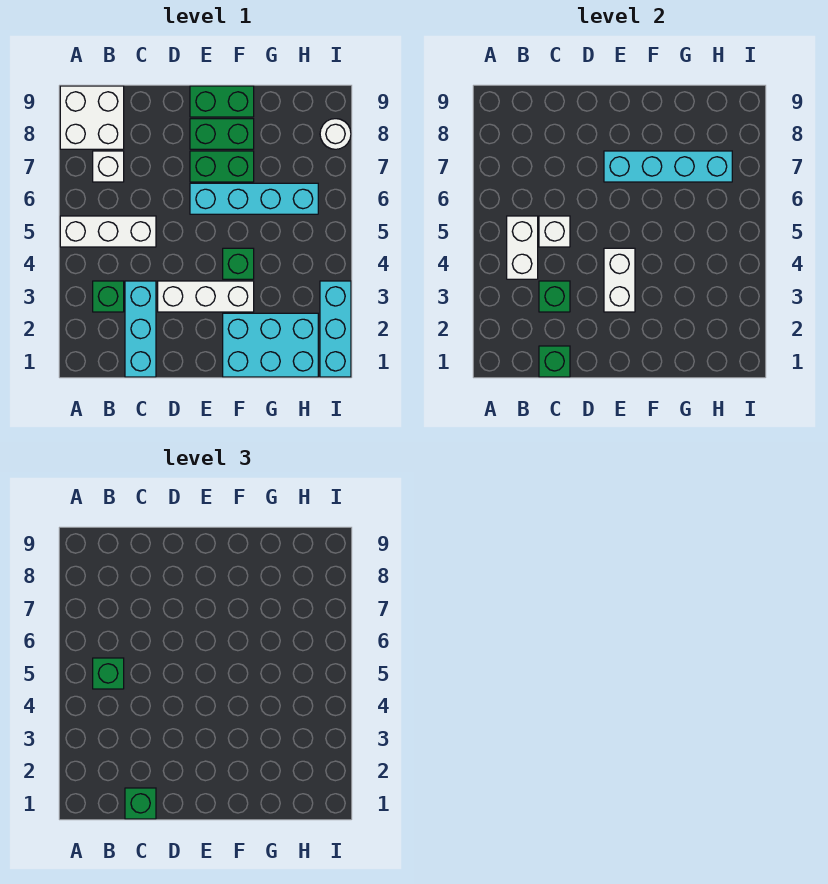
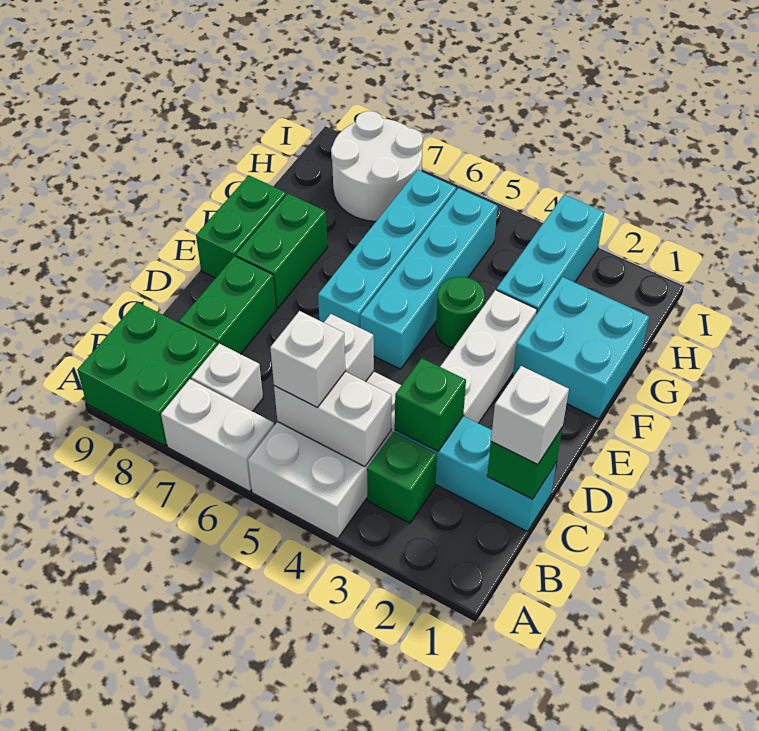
white brick A5:C5 level 1 -> white brick A4:C5 level 1
white brick A8:B9 level 1 -> green brick A8:B9 level 1
green brick B5 level 3 -> white brick B5 level 3
green brick C1 level 3 -> white brick C1 level 3
white brick E3:E4 level 2 -> white brick A6:A7 level 1
green brick E7:F7 level 1 -> green brick C8:D8 level 1
cyan brick E7:H7 level 2 -> cyan brick E5:H5 level 1
cyan brick F1:H2 level 1 -> cyan brick F1:G2 level 1
green brick F4 level 1 -> green round brick F4 level 1
cyan brick I1:I3 level 1 -> cyan brick G3:I3 level 1
white round brick I8 level 1 -> white round brick H7:I8 level 1

